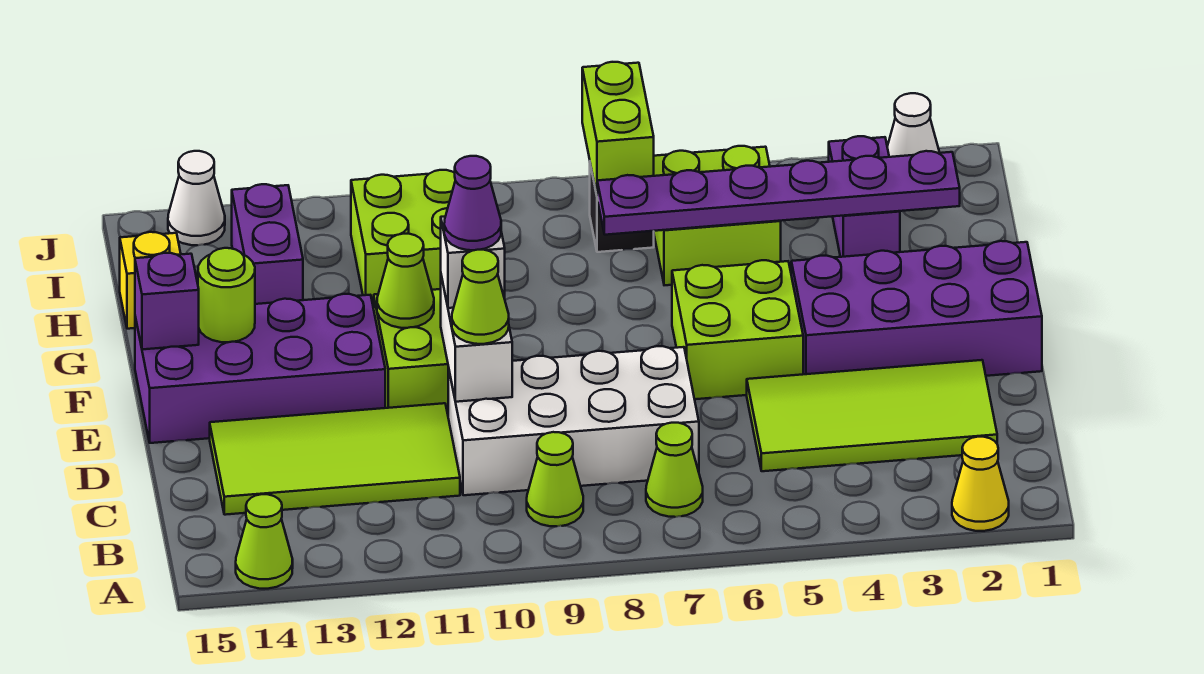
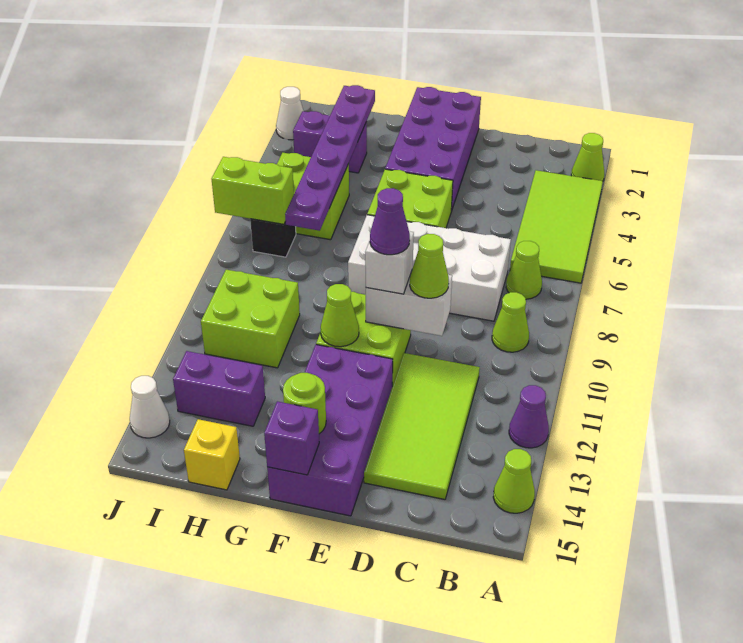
yellow cone A2 level 1 -> lime cone A2 level 1
none -> purple cone A12 level 1
lime tile C2:D5 level 1 -> lime tile A3:B6 level 1
white brick C7:D10 level 1 -> white brick C7:F8 level 1

